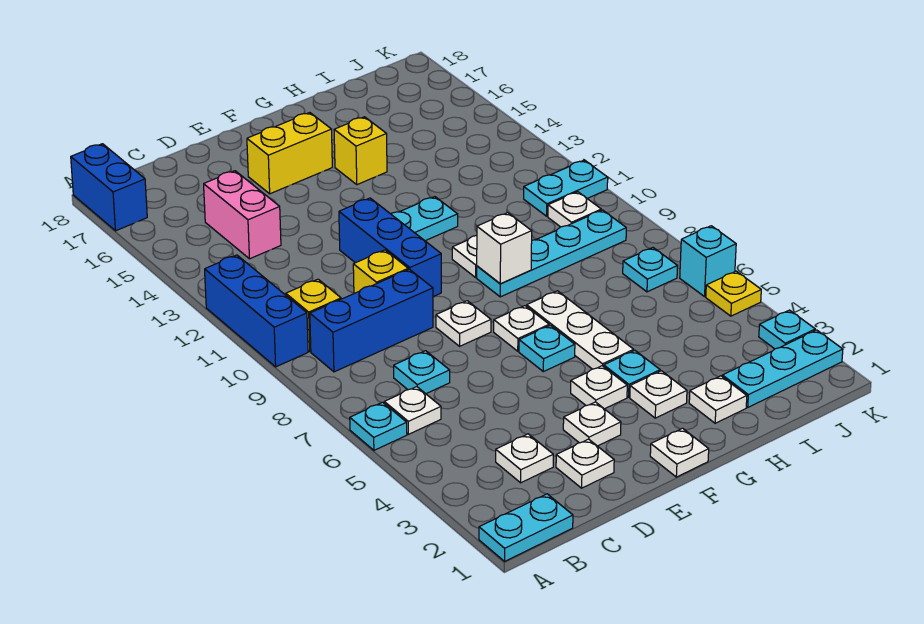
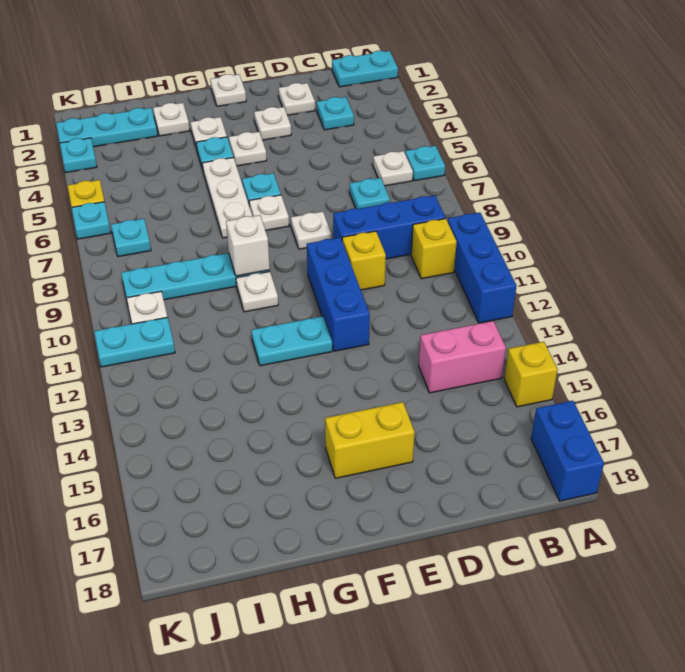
white plate C3 level 1 -> cyan plate C3 level 1
pink brick C14:C15 level 1 -> pink brick B14:C14 level 1
yellow brick G15 level 1 -> yellow brick A15 level 1
cyan brick K6 level 1 -> cyan plate K6 level 1

